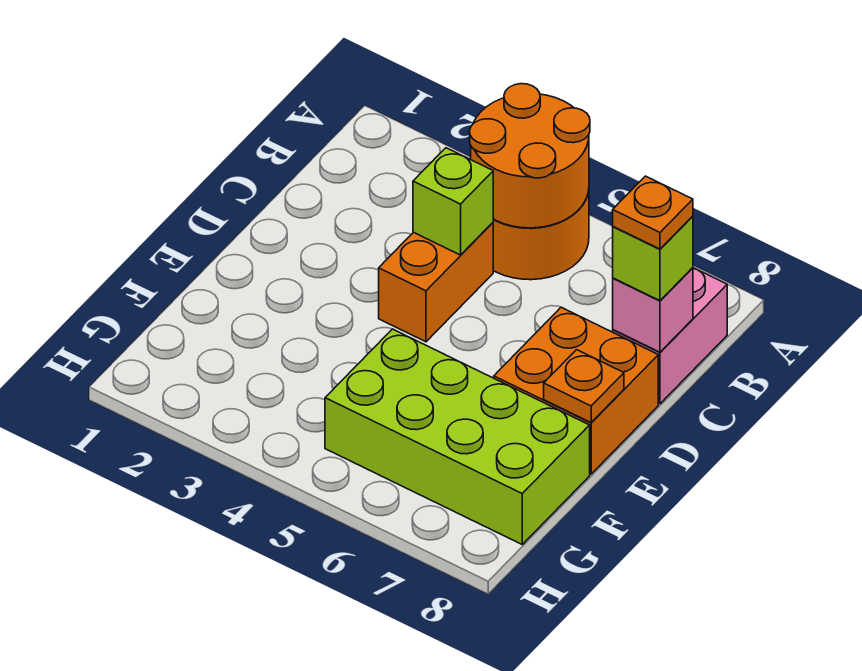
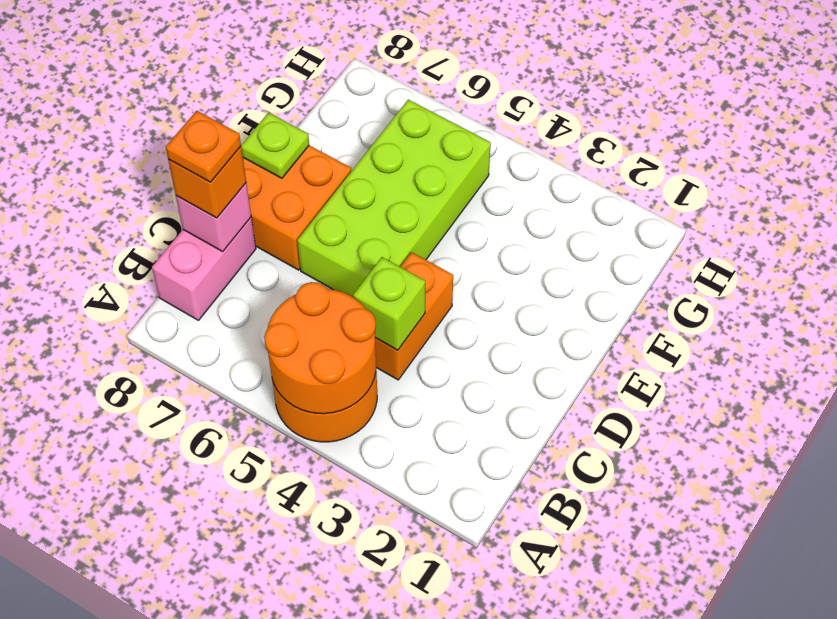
lime brick C8 level 3 -> orange brick C8 level 3
orange plate E8 level 2 -> lime plate E8 level 2
lime brick F5:G8 level 1 -> lime brick D5:G6 level 1

